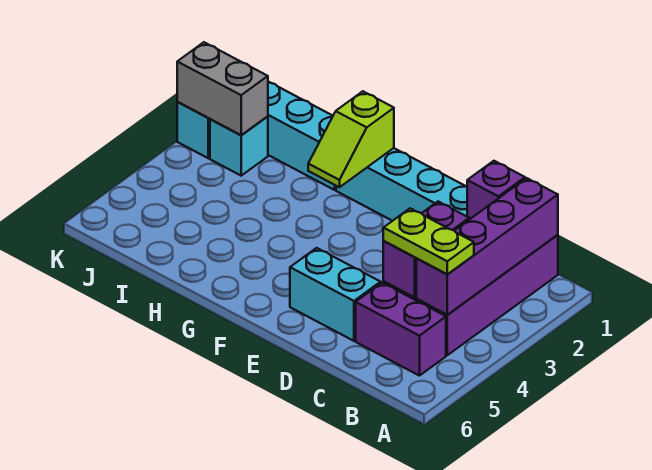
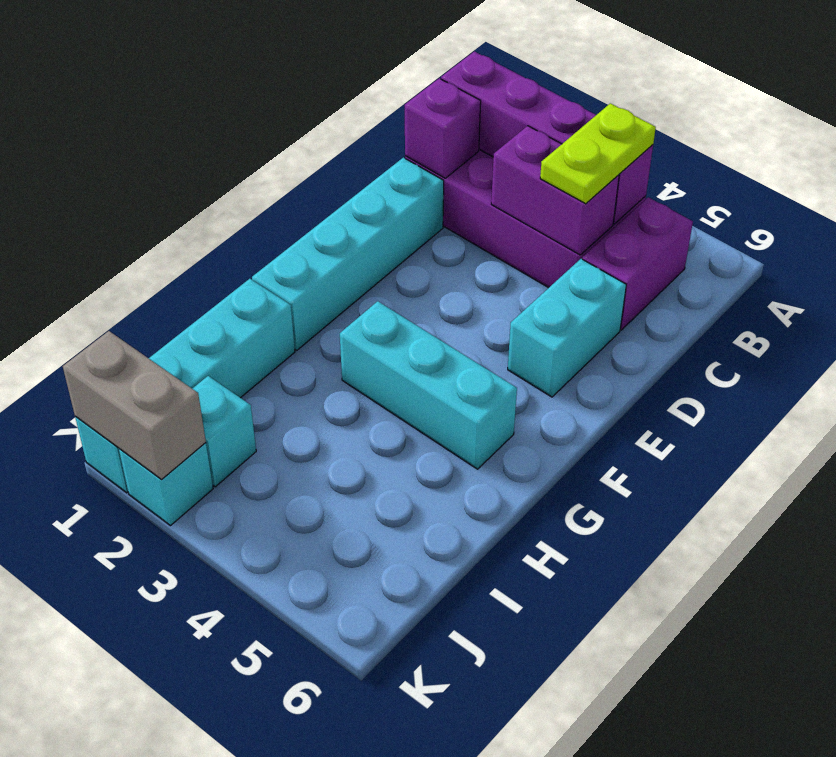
lime slope G1:G2 level 2 top 1 -> none
none -> cyan brick G3:G5 level 1
grey brick J2:K2 level 2 -> grey brick K1:K2 level 2

